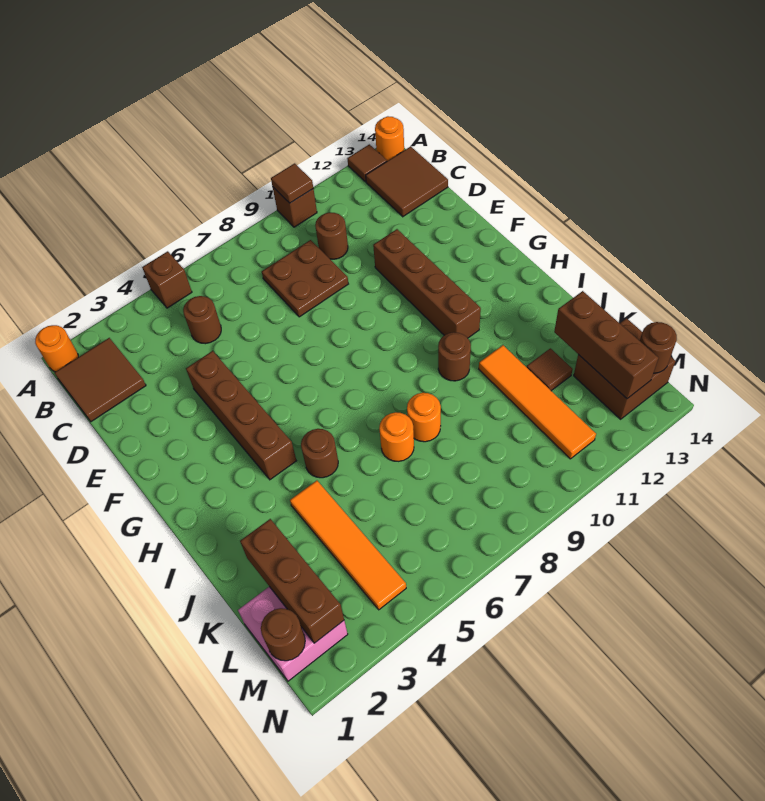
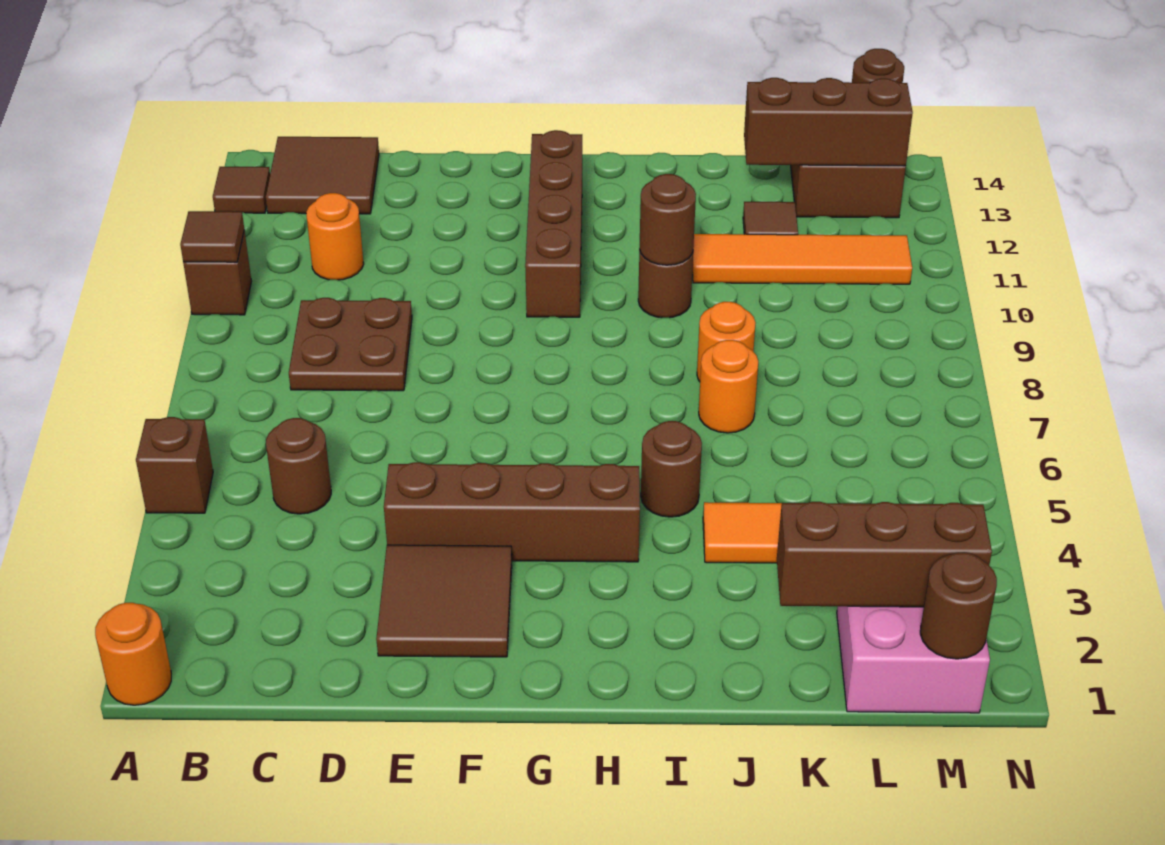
orange round brick A14 level 1 -> orange round brick C11 level 1
brown tile B1:C2 level 1 -> brown tile E2:F3 level 1
brown round brick C10 level 1 -> brown round brick I10 level 2
brown brick E11:H11 level 1 -> brown brick G10:G13 level 1

